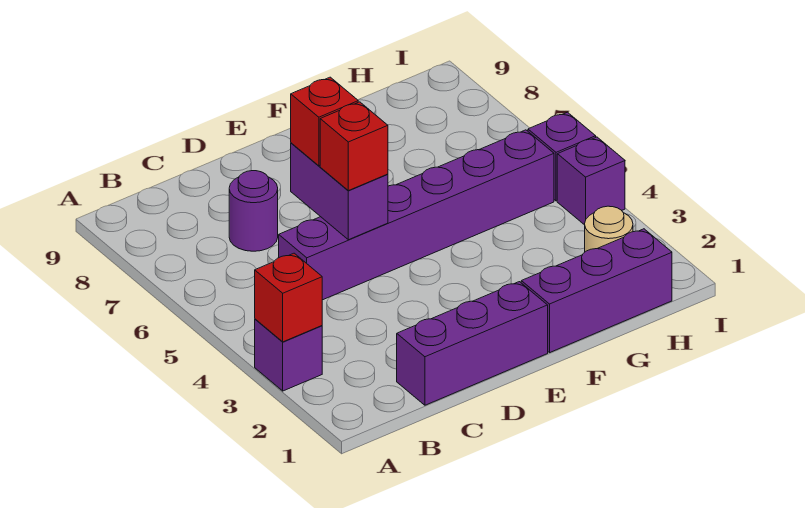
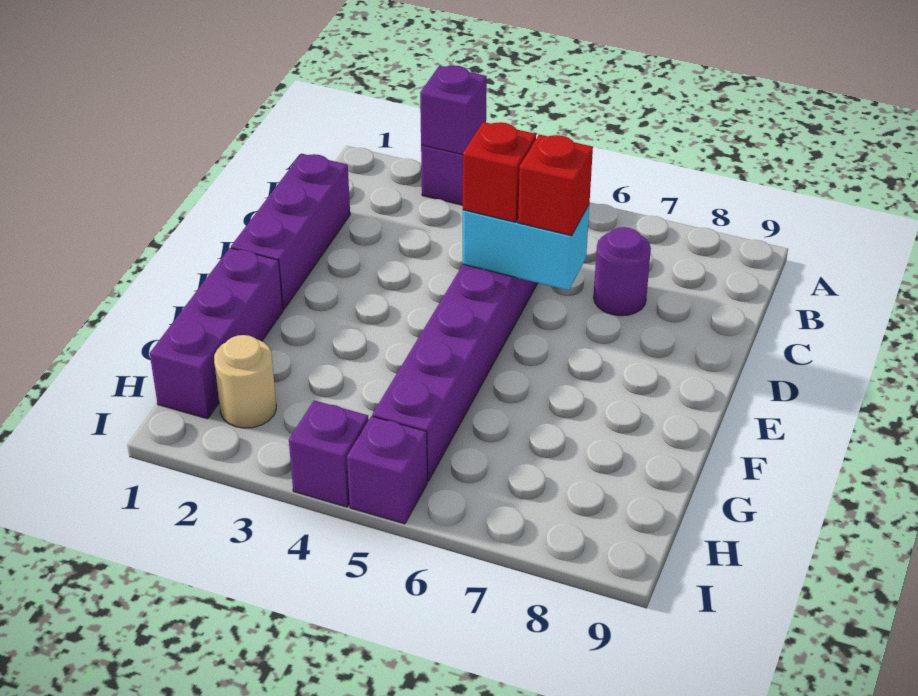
red brick A3 level 2 -> purple brick A3 level 2
purple brick D5:D6 level 2 -> cyan brick D5:D6 level 2

